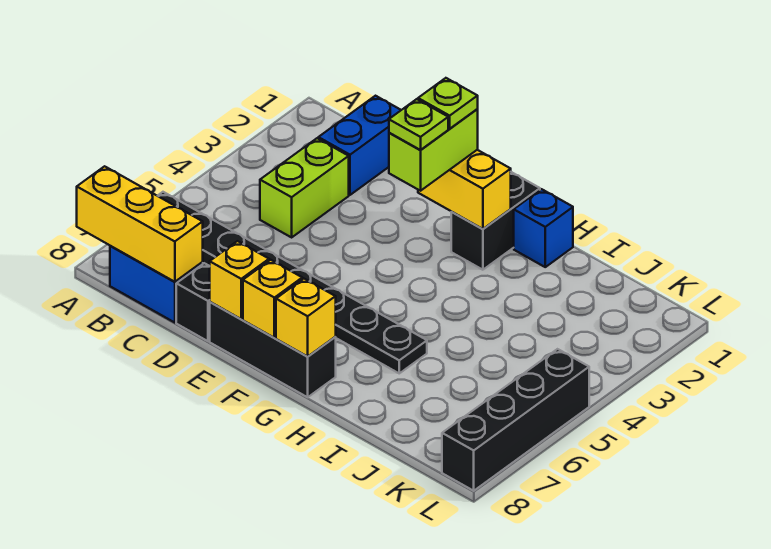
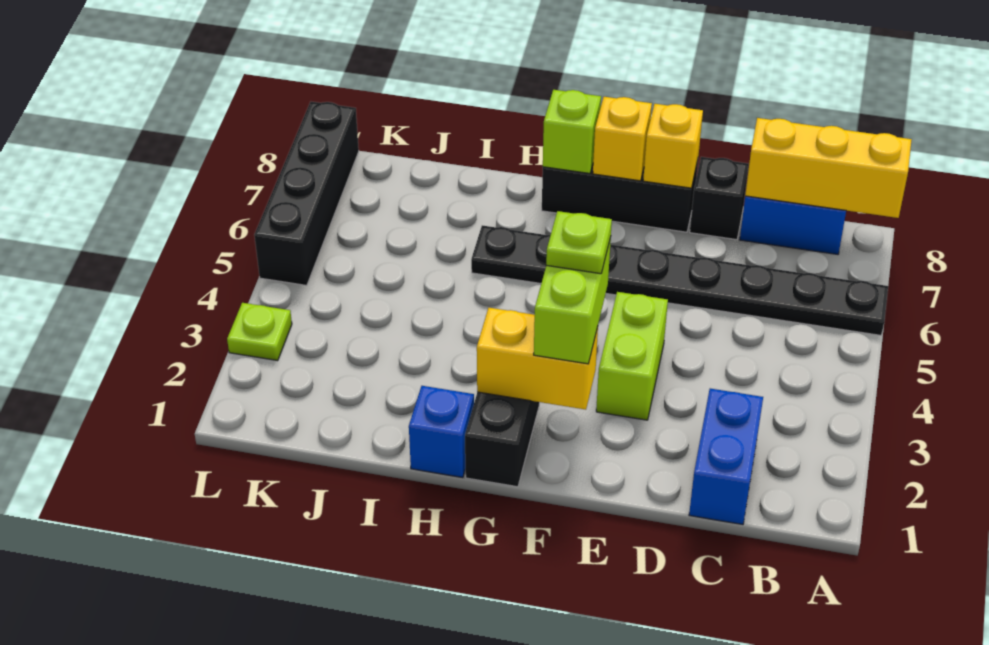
lime brick C3:C4 level 1 -> lime brick E3:E4 level 1
lime plate F2 level 4 -> lime plate L3 level 1
yellow brick G8 level 2 -> lime brick G8 level 2

